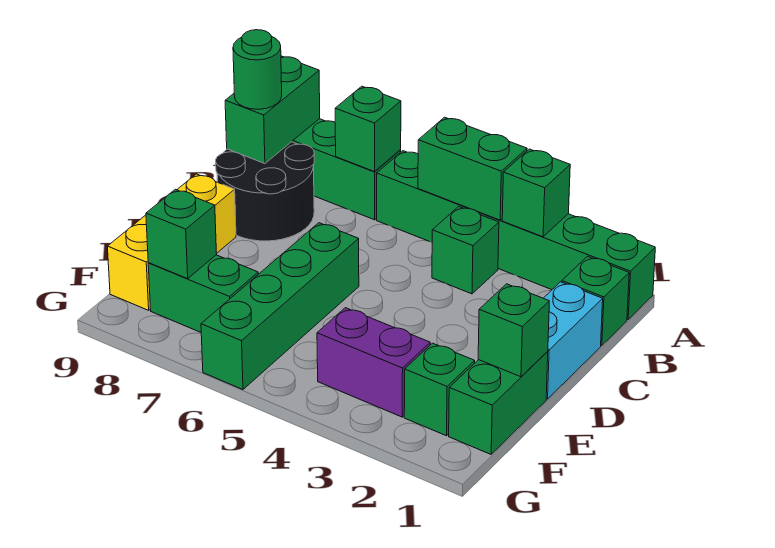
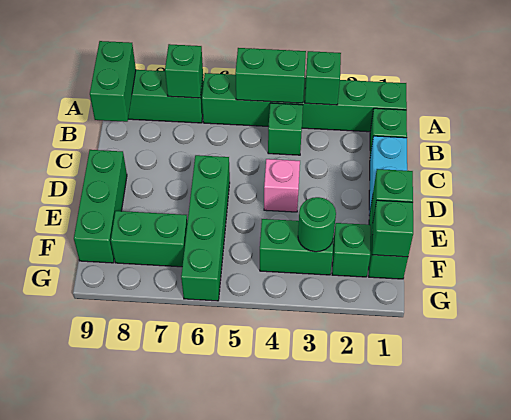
black round brick B8:C9 level 1 -> none
green round brick B9 level 3 -> green round brick F3 level 2
none -> pink brick D4 level 1
yellow brick D9:F9 level 1 -> green brick D9:F9 level 1
purple brick F3:F4 level 1 -> green brick F3:F4 level 1
green brick F8 level 2 -> green brick F1 level 2

